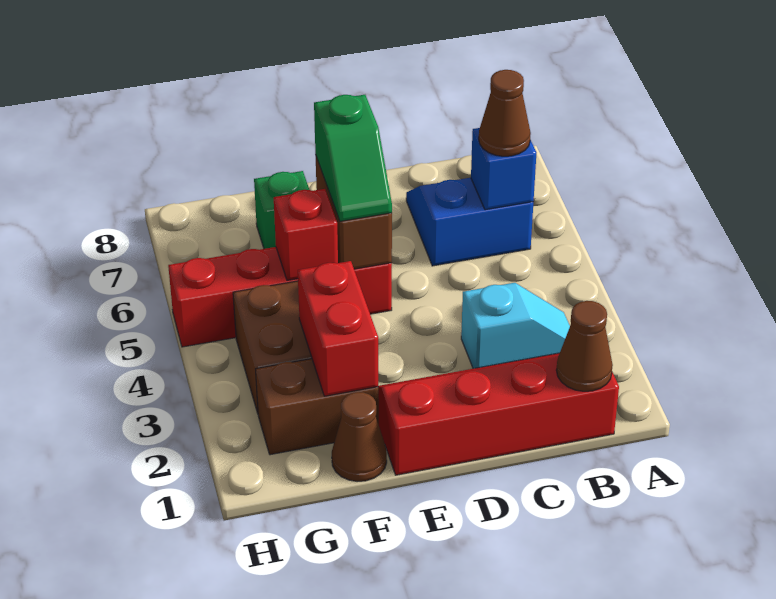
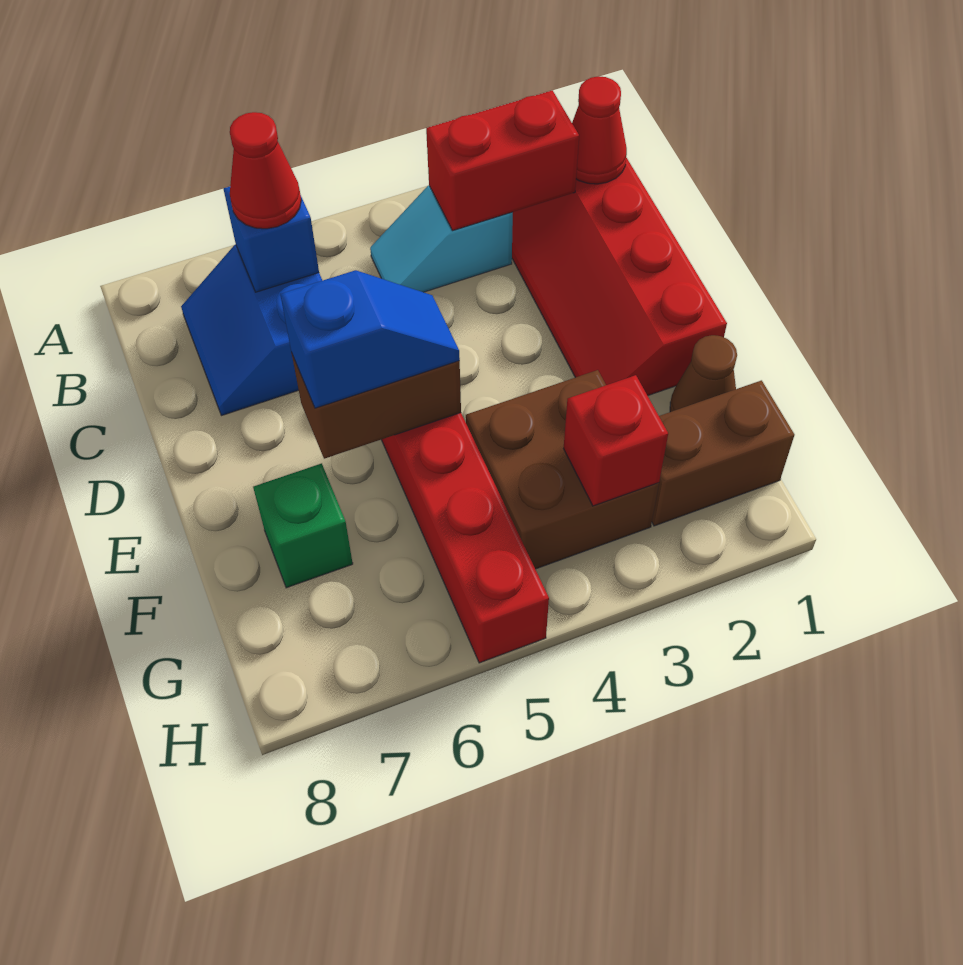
brown cone B1 level 2 -> red cone B1 level 2
cyan slope B3:C3 level 1 top C -> cyan slope B3:B4 level 1 top 3
brown cone B6 level 3 -> red cone B6 level 3
green slope E5:E6 level 3 top 6 -> blue slope E5:E6 level 3 top 6
brown brick F2:G2 level 1 -> brown brick G1:G2 level 1
red brick F2:F3 level 2 -> red brick B2:B3 level 2
red brick F5 level 2 -> red brick G3 level 2

